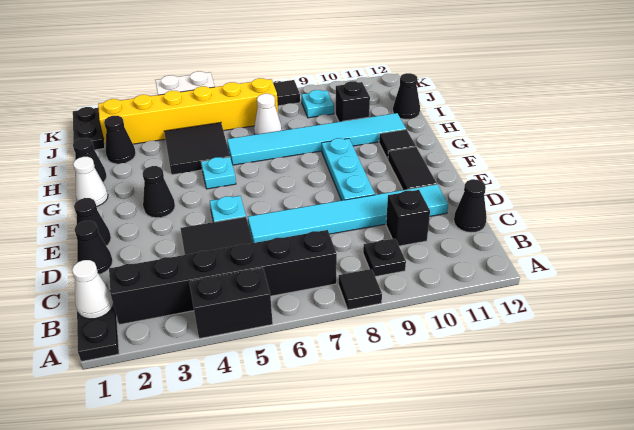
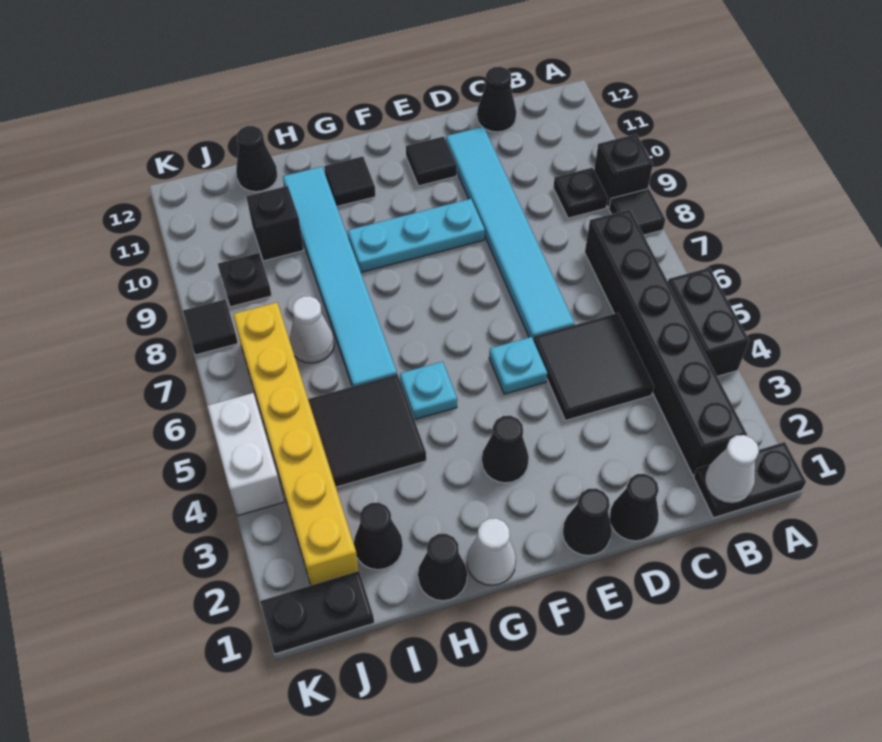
black brick C10 level 1 -> black brick A9 level 1
black tile E11:F11 level 1 -> black tile E11 level 1
cyan plate J9 level 1 -> black plate J9 level 1

